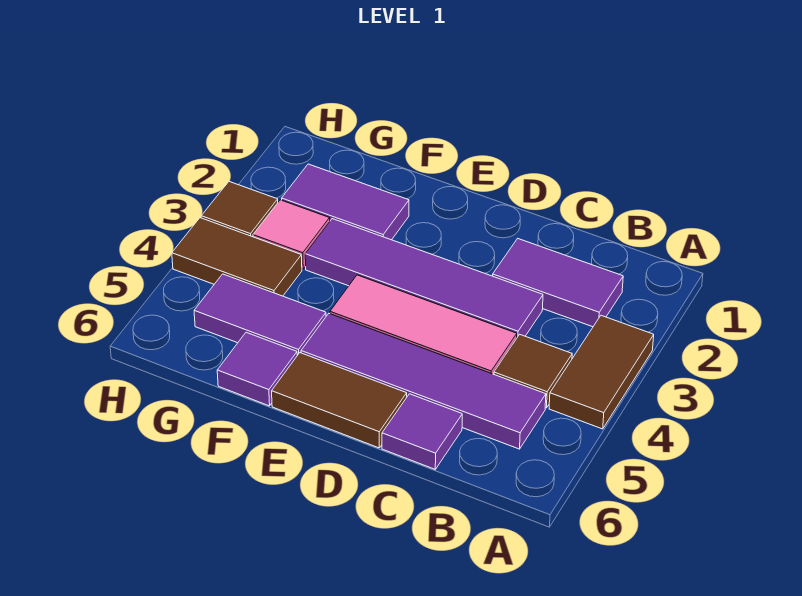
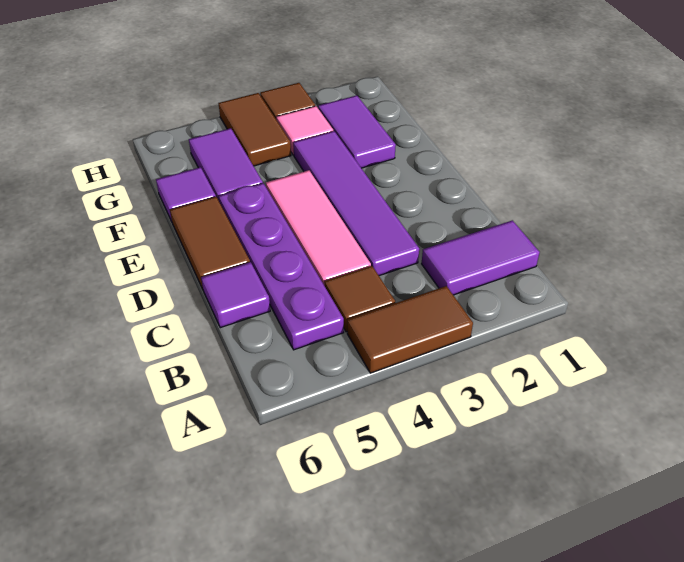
purple tile B2:C2 level 1 -> purple tile B1:B2 level 1
purple tile B5:E5 level 1 -> purple plate B5:E5 level 1

